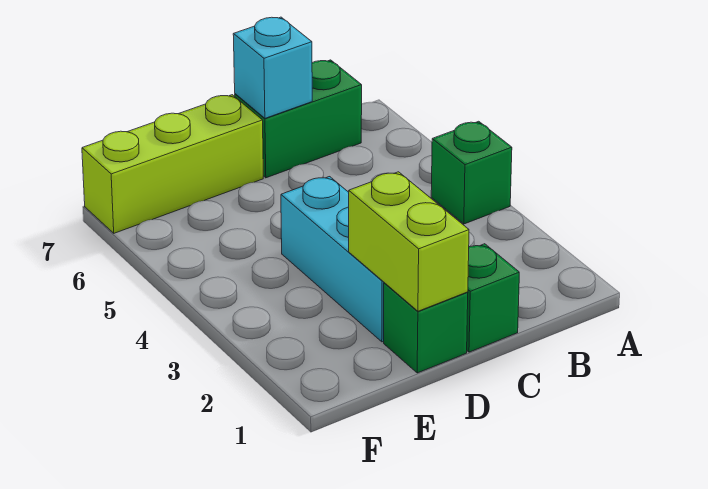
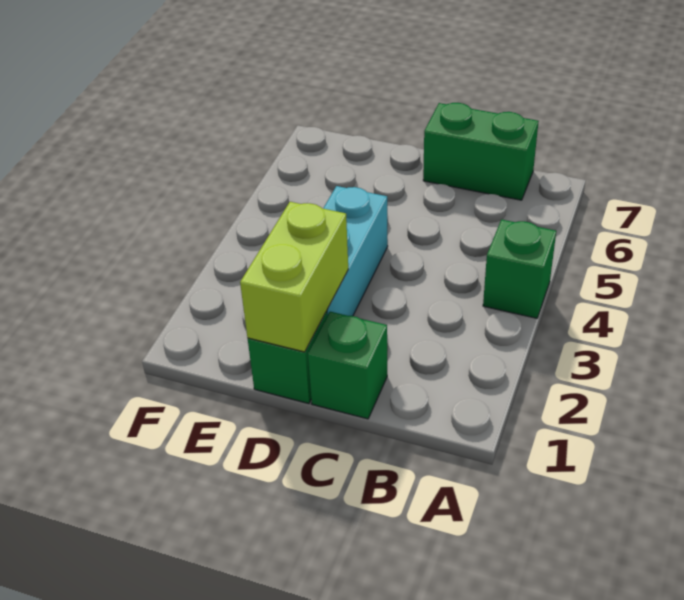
cyan brick C7 level 2 -> none
lime brick D7:F7 level 1 -> none

